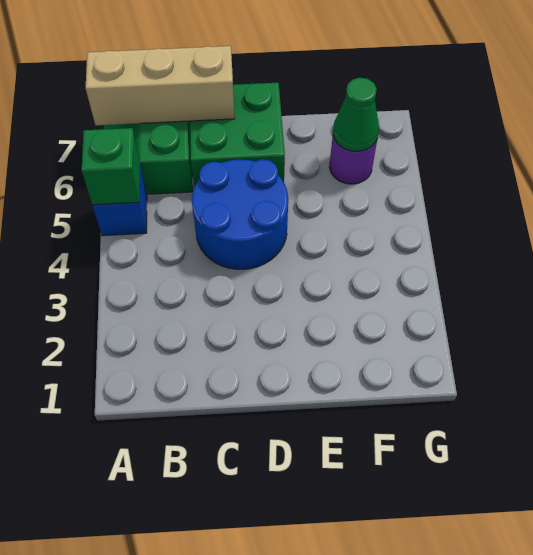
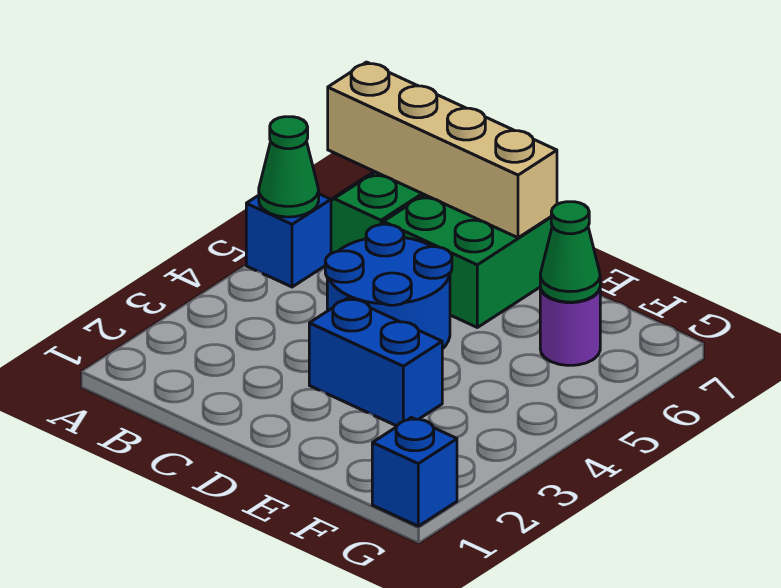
green brick A5 level 2 -> green cone A5 level 2
tan brick A7:C7 level 2 -> tan brick A7:D7 level 2
none -> blue brick D3:E3 level 1
none -> blue brick G1 level 1

